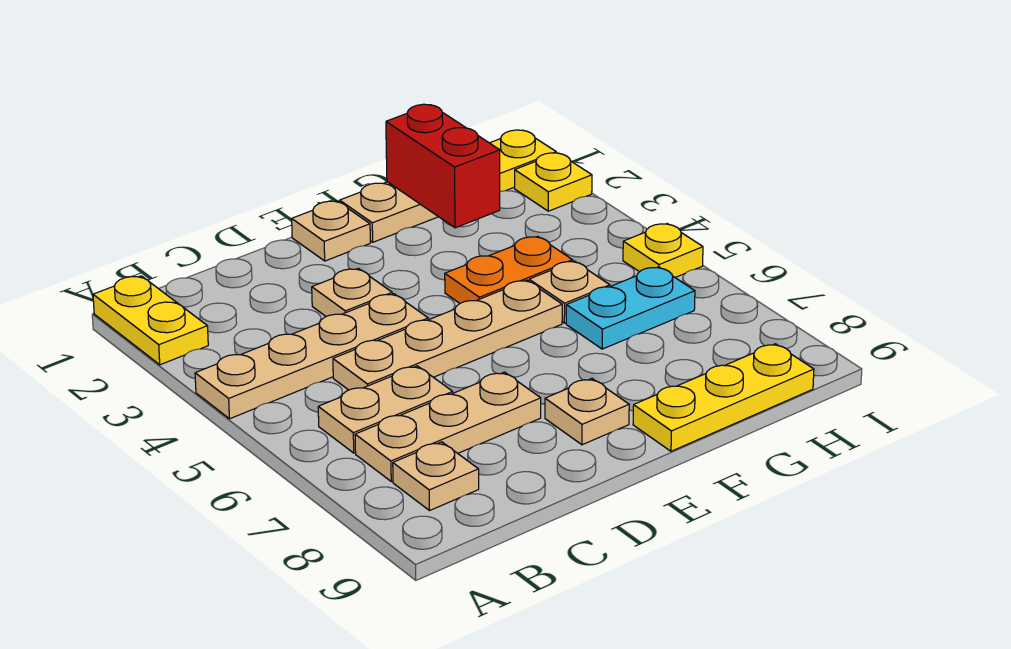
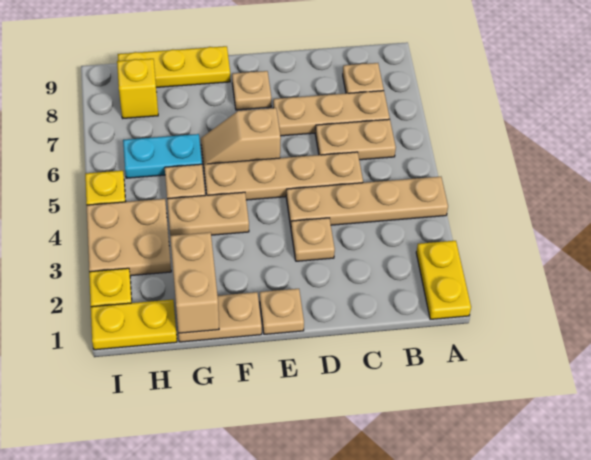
none -> tan slope E6:F6 level 1 top E
orange plate F4:G4 level 1 -> tan plate F4:G4 level 1
red brick G1:G2 level 2 -> tan brick G1:G2 level 2
none -> tan plate H3:I4 level 1
none -> yellow brick H8 level 1

